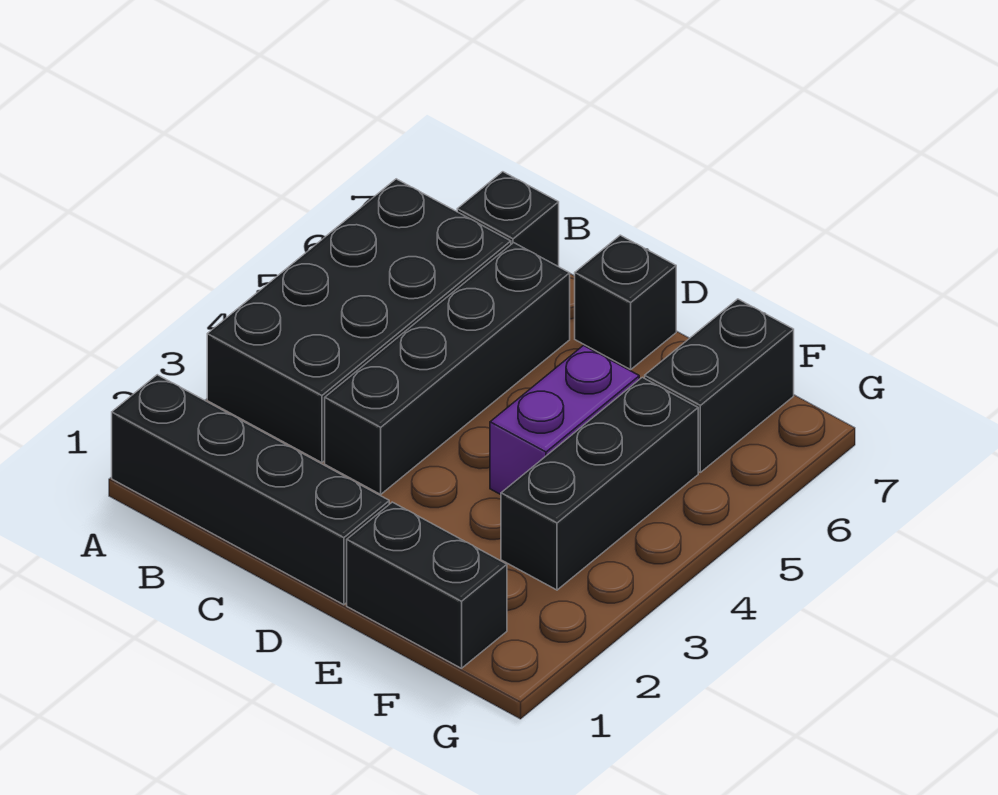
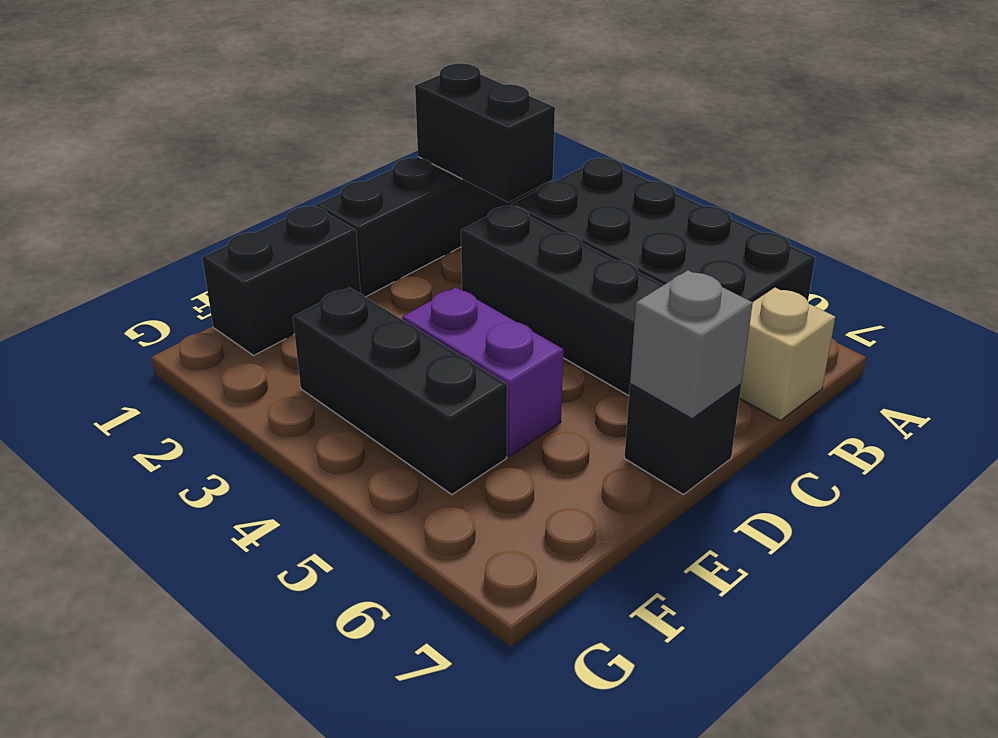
black brick B7 level 1 -> tan brick B7 level 1
none -> grey brick D7 level 2
black brick F6:F7 level 1 -> black brick B1:B2 level 2

